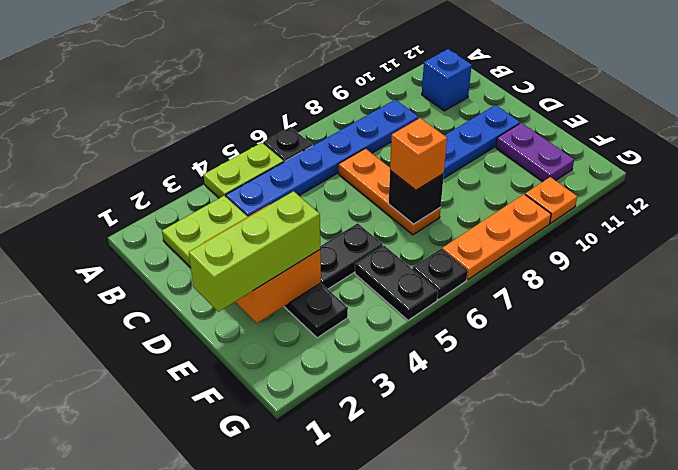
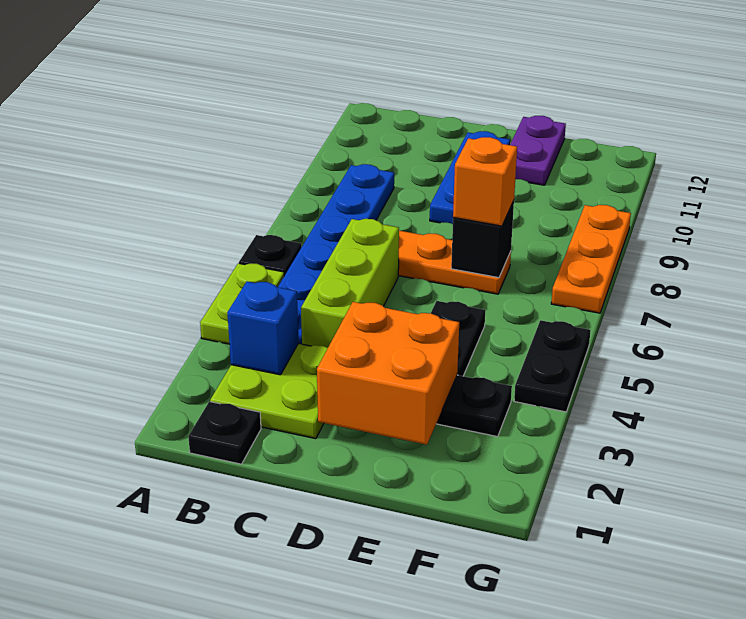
blue brick B11 level 1 -> blue brick B3 level 2
lime brick E1:E3 level 3 -> lime brick C4:C6 level 1
purple plate E11:F11 level 1 -> purple plate E11:E12 level 1
black plate F5:G5 level 1 -> black plate G4:G5 level 1
black plate G6 level 1 -> black plate B1 level 1
orange plate G10 level 1 -> none

